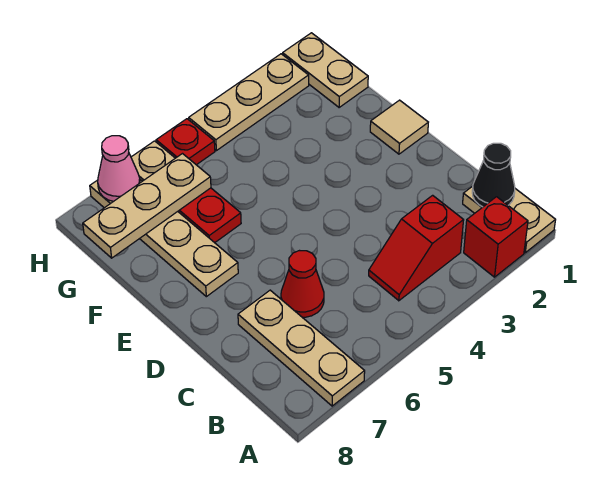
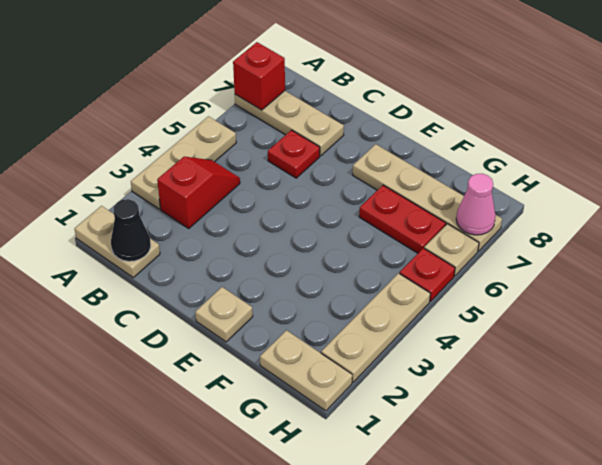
red brick A2 level 1 -> red brick A7 level 2
red cone C6 level 1 -> red plate C6 level 1
tan tile E1 level 1 -> tan plate E1 level 1
tan plate G6:G8 level 2 -> tan plate A3:A5 level 1

